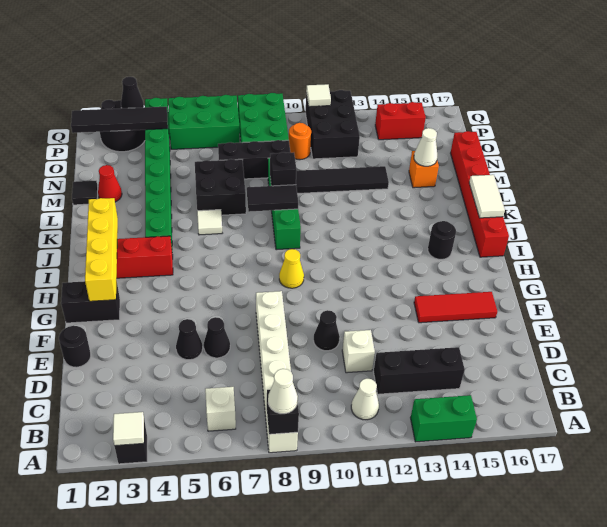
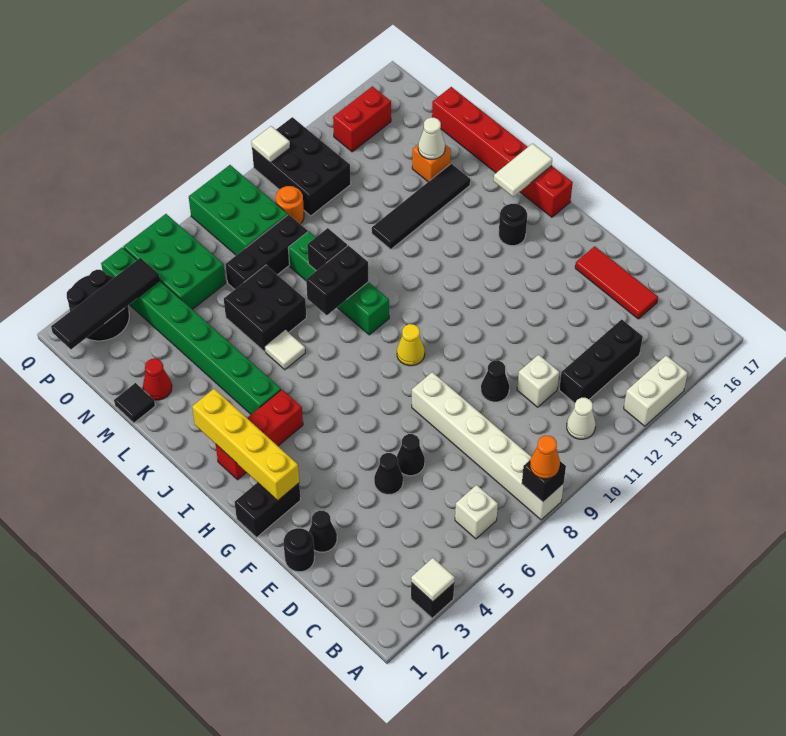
white cone A8 level 3 -> orange cone A8 level 3
green brick A13:A14 level 1 -> white brick A13:A14 level 1
red tile F14:F16 level 1 -> red tile D16:F16 level 1
white tile J17:K17 level 2 -> white tile J16:J17 level 2
black tile K8:K9 level 2 -> black brick K8:K9 level 2
black tile M10:M13 level 1 -> black tile L12:L15 level 1
green brick P5:Q7 level 1 -> green brick O5:Q6 level 1
black cone Q3 level 2 -> black cone E2 level 1

